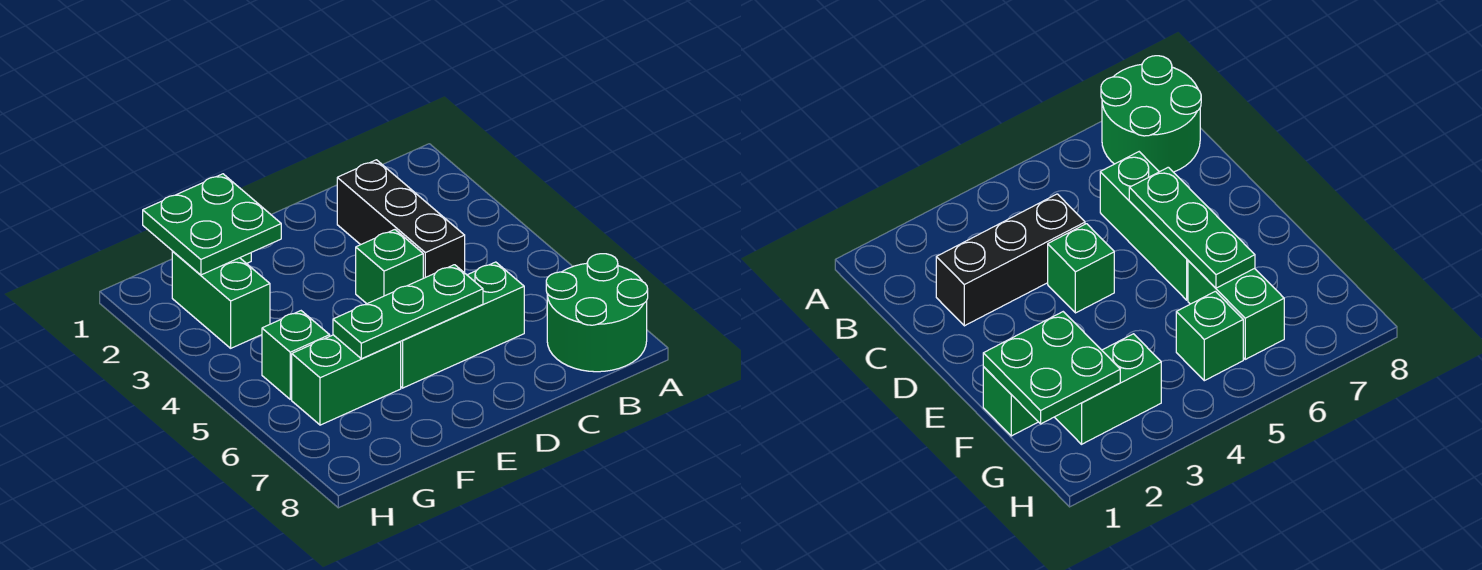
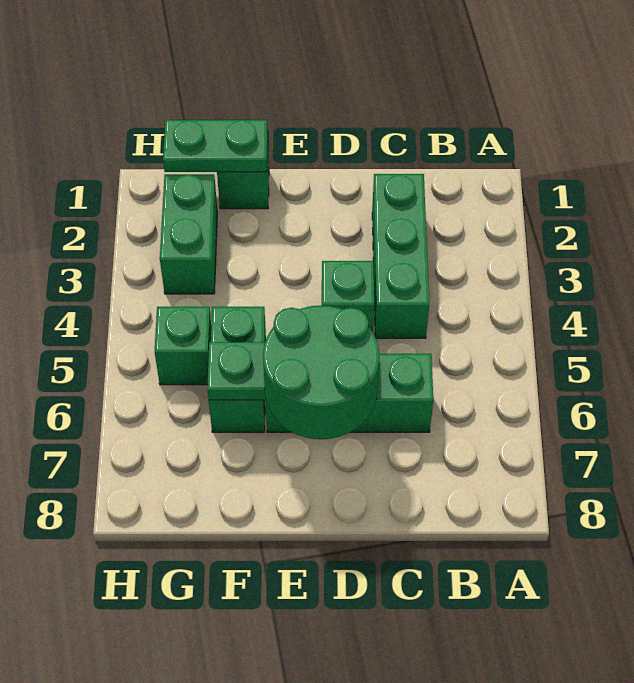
green round brick A7:B8 level 1 -> green round brick D6:E7 level 3
black brick C2:C4 level 1 -> green brick C2:C4 level 1
green plate F1:G2 level 2 -> green plate F1:G1 level 2
green brick F6:G6 level 1 -> green brick F5:F6 level 1

